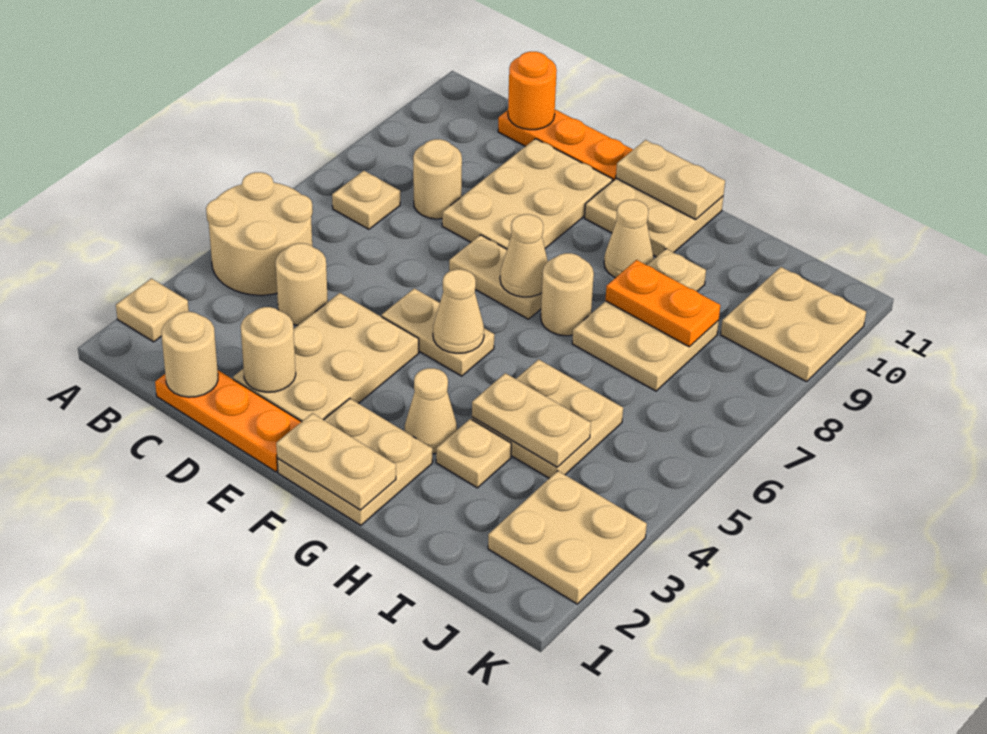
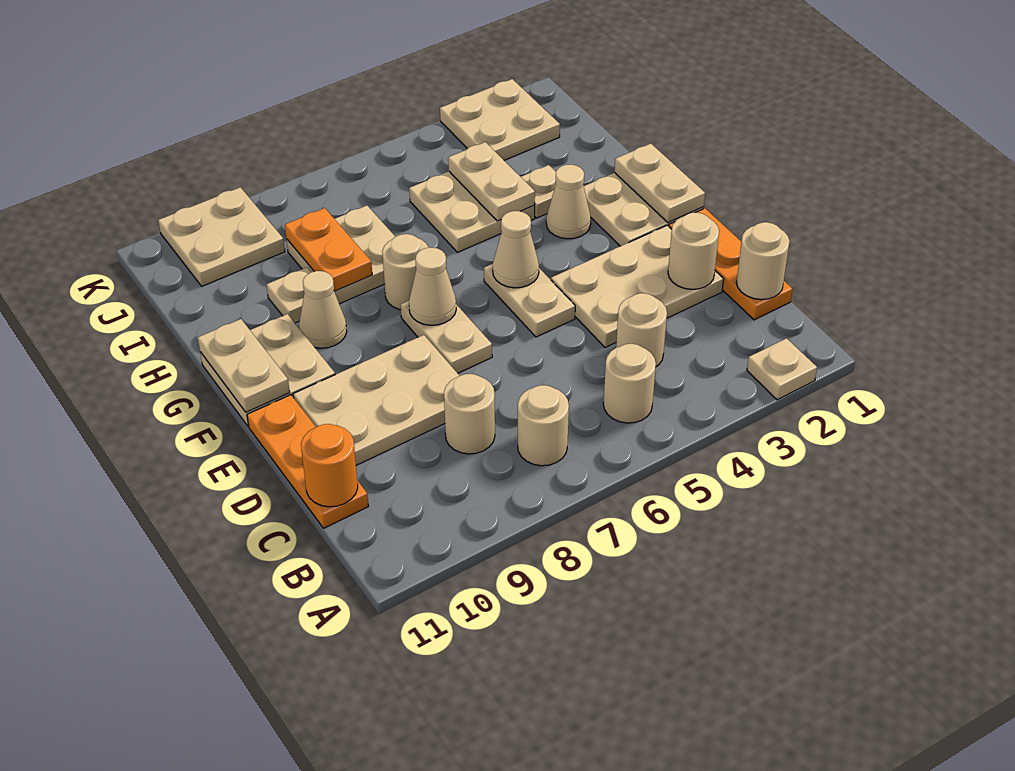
tan round brick A4:B5 level 1 -> tan round brick B5 level 1
tan plate B7 level 1 -> tan round brick B7 level 1

